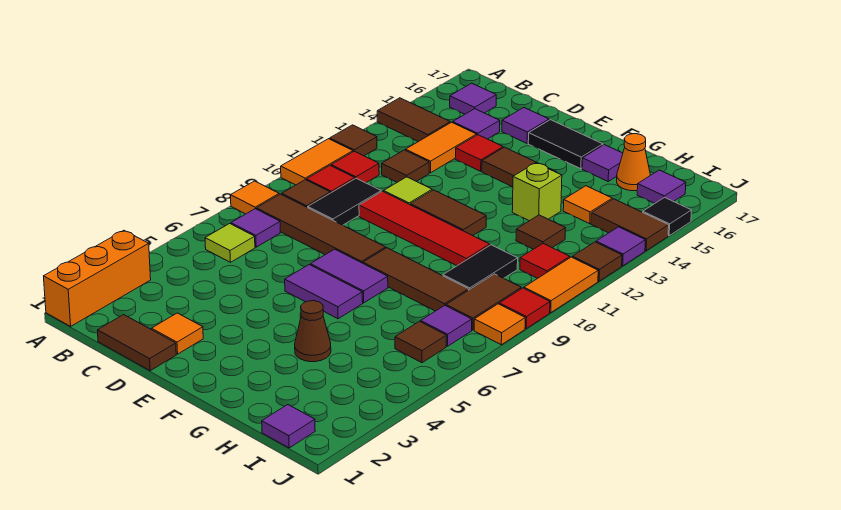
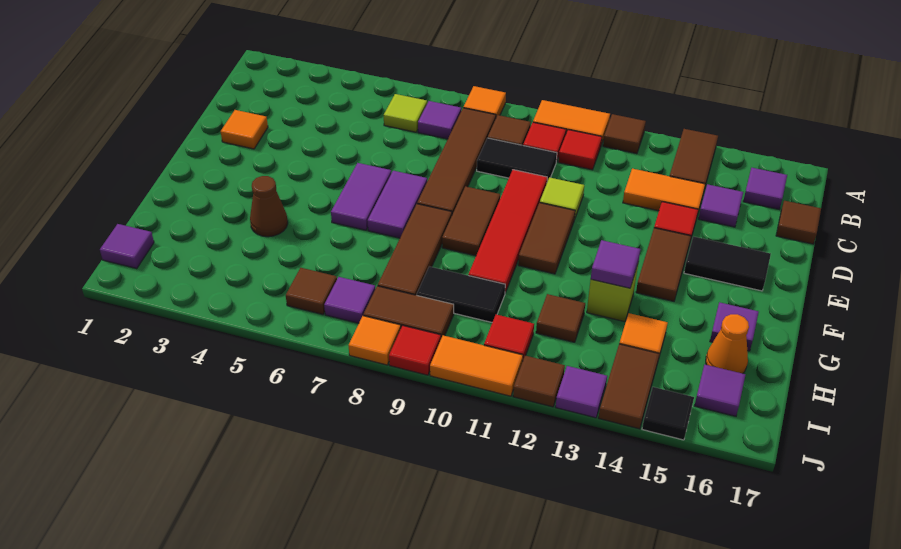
orange brick A1:A3 level 1 -> none
brown tile C1:D1 level 1 -> brown tile E9:F9 level 1
brown tile C12 level 1 -> brown tile C17 level 1
purple tile D16 level 1 -> purple tile G13 level 2
black tile E16:F16 level 1 -> black tile E15:E16 level 1

